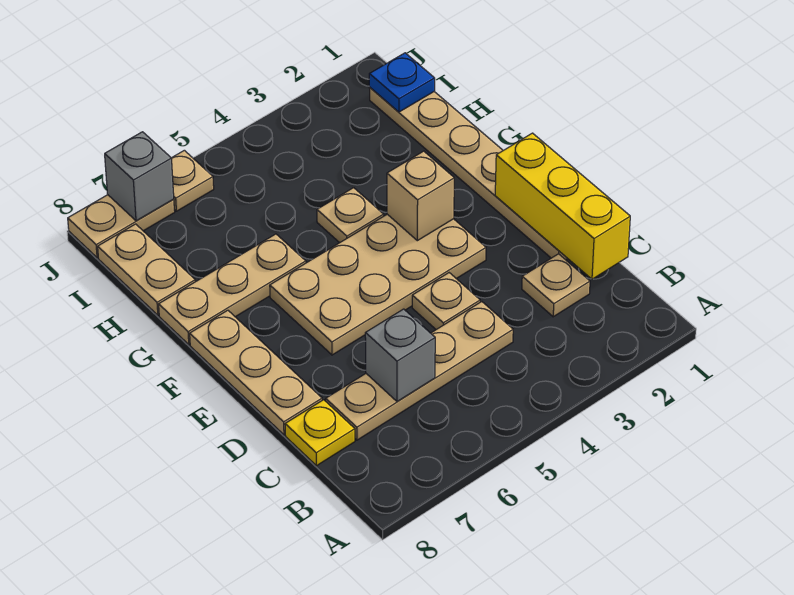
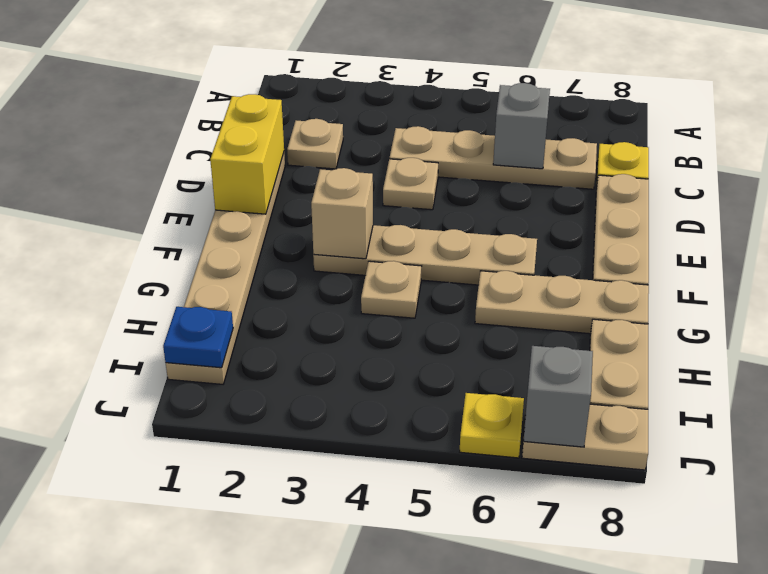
yellow brick C1:E1 level 2 -> yellow brick D1:E1 level 2
tan plate E3:F6 level 1 -> tan plate F3:F6 level 1
tan plate J6 level 1 -> yellow plate J6 level 1

